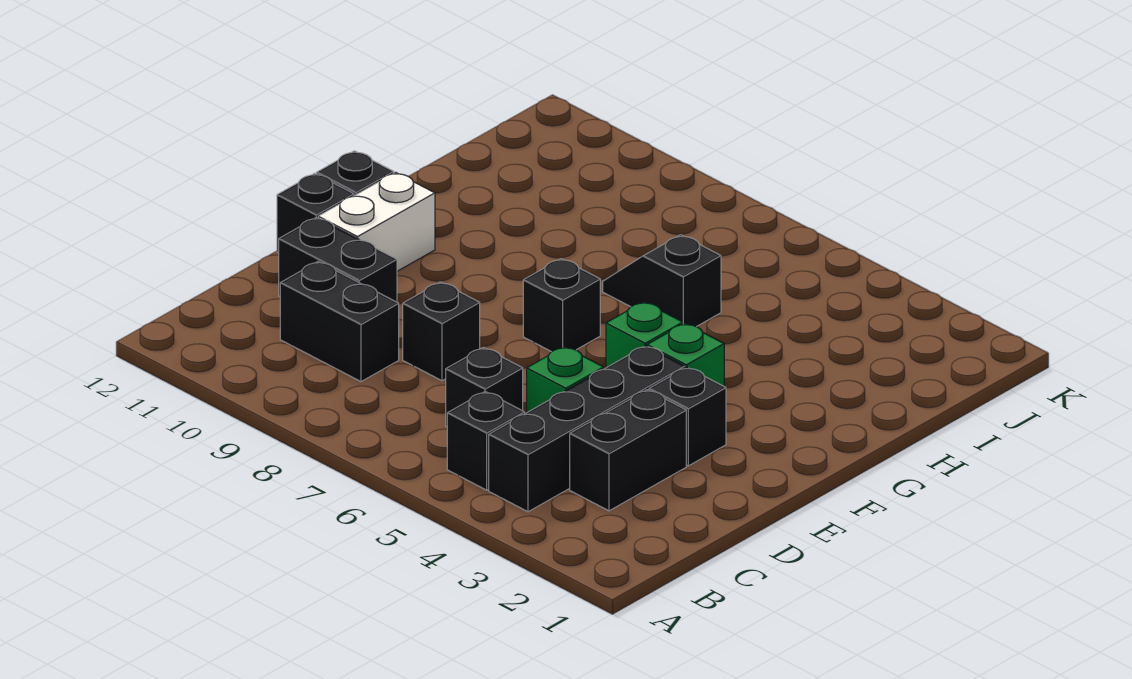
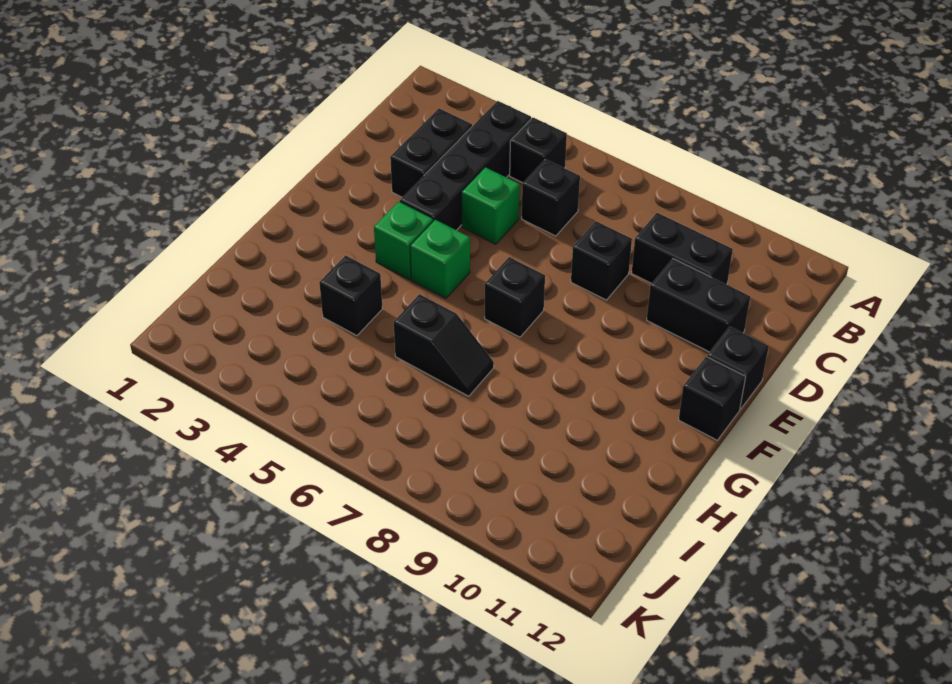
black brick E3 level 1 -> black brick H4 level 1
white brick E11:F11 level 1 -> none

